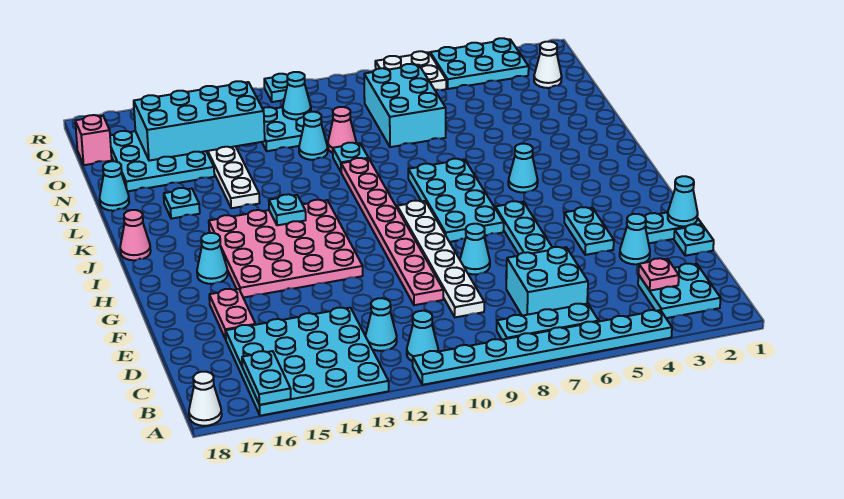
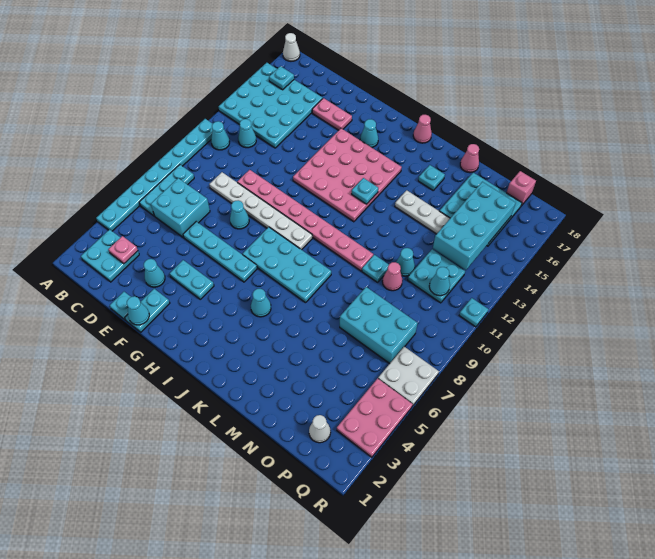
cyan plate A16:B16 level 2 -> cyan plate B16 level 2
cyan cone M18 level 1 -> pink cone M18 level 1
cyan plate Q3:R5 level 1 -> pink plate Q3:R5 level 1

